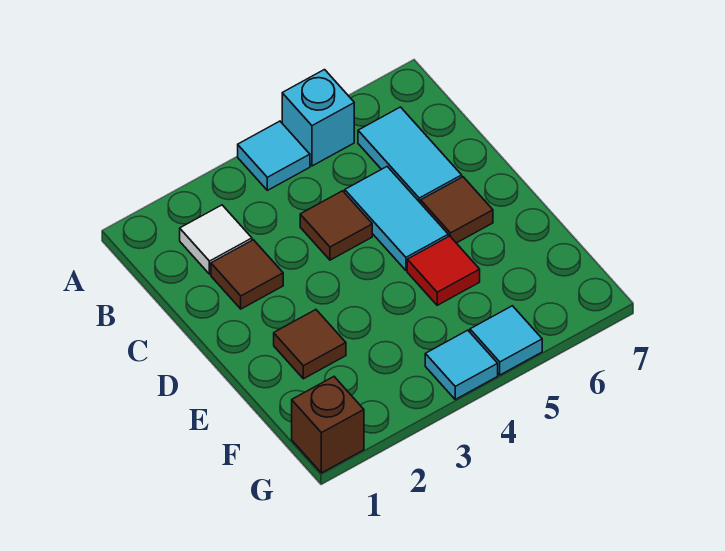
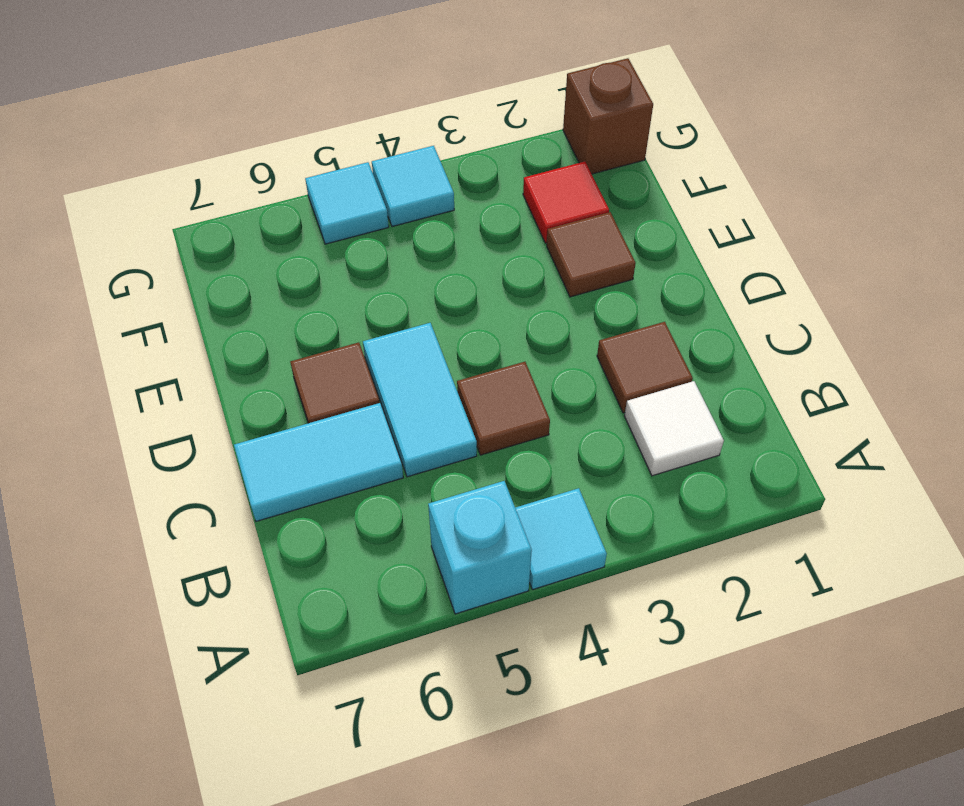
cyan tile B6:C6 level 1 -> cyan tile C6:C7 level 1
red tile E5 level 1 -> red tile F2 level 1

